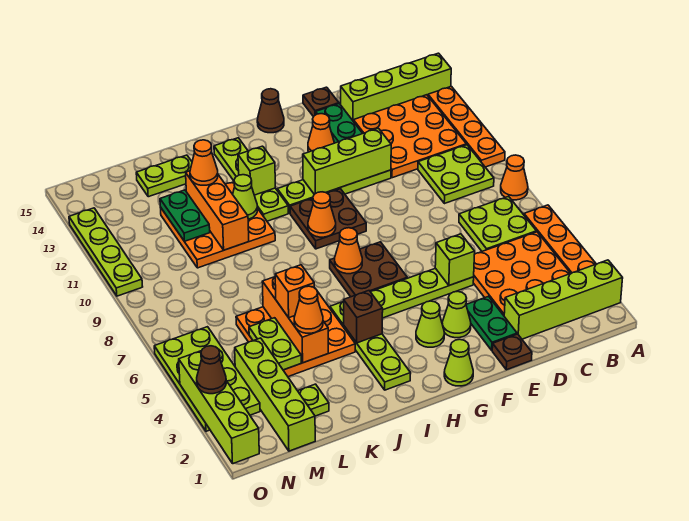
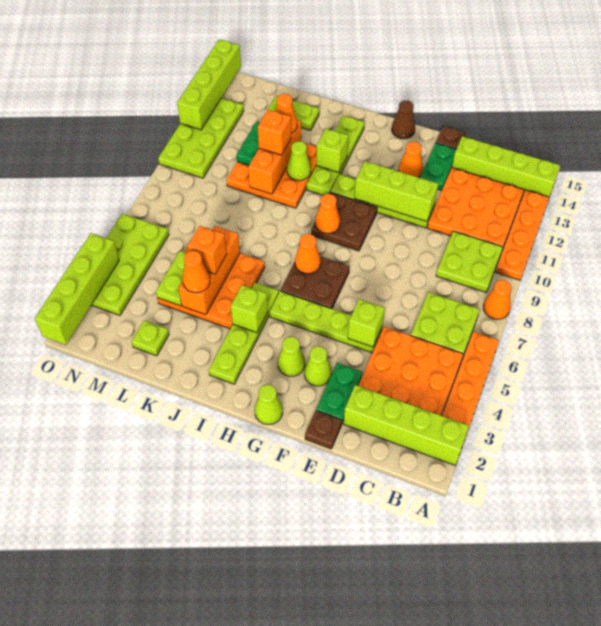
brown brick I4 level 2 -> lime brick I4 level 2
none -> orange brick K11 level 3
lime brick M1:M4 level 1 -> lime brick O12:O15 level 2
brown cone O3 level 3 -> none
lime plate O10:O13 level 1 -> lime plate N10:O13 level 1

